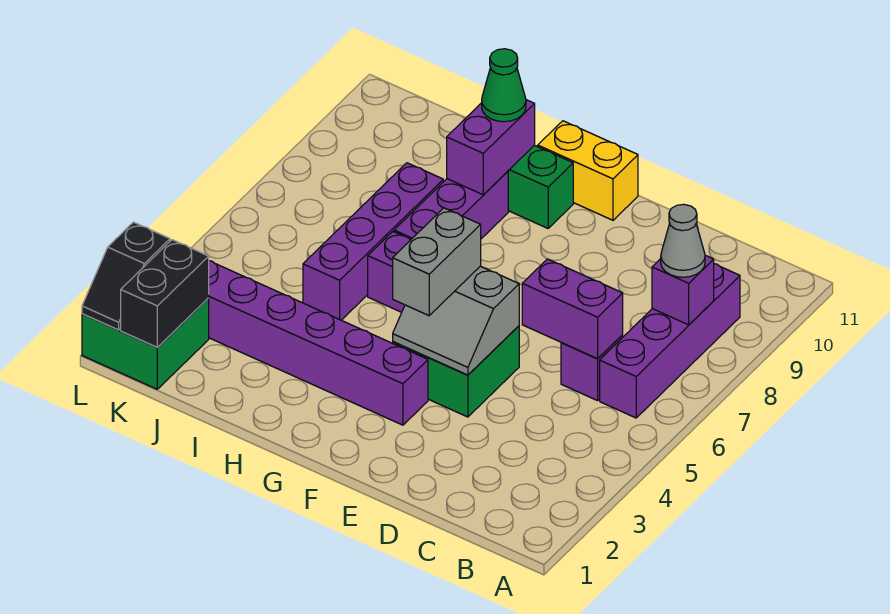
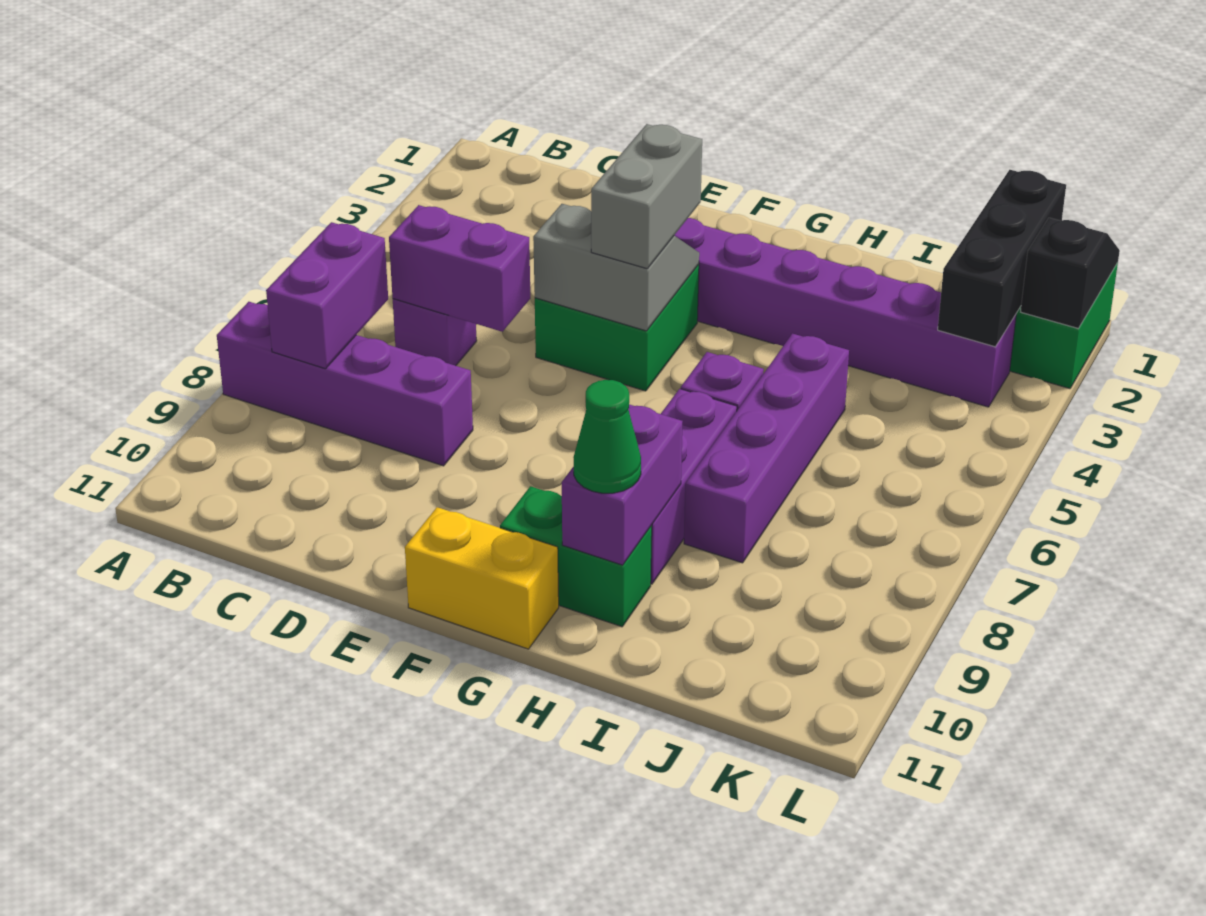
purple brick B6:B9 level 1 -> purple brick A8:D8 level 1
purple brick B8 level 2 -> purple brick B7:B8 level 2
grey cone B8 level 3 -> none
black brick K1:K2 level 2 -> black brick K1:K3 level 2

